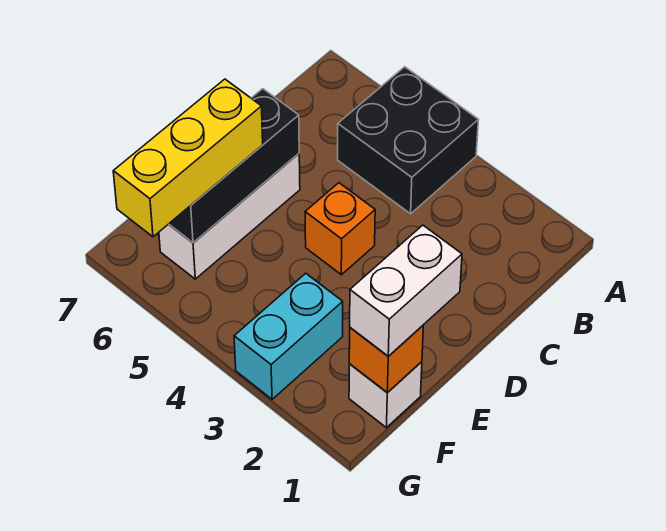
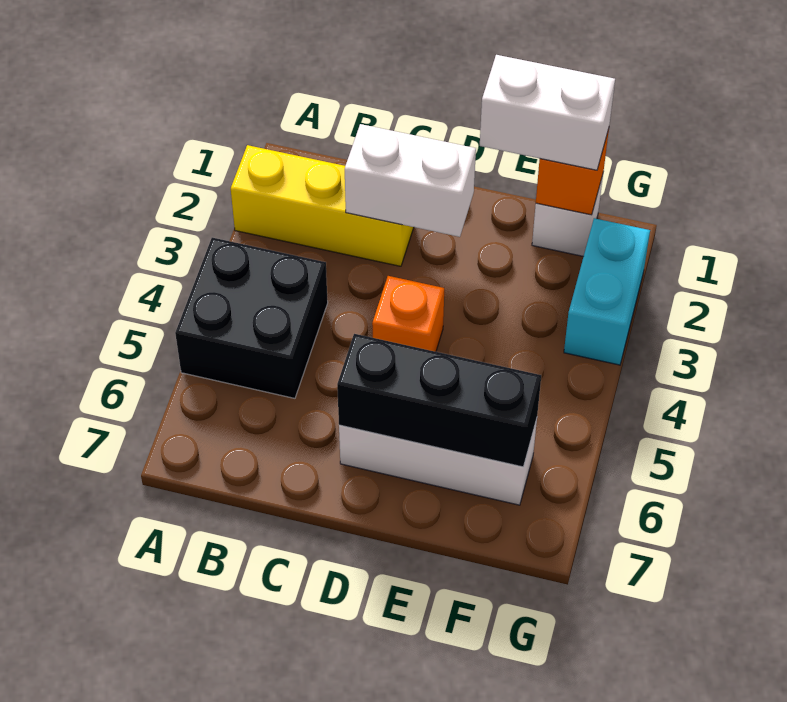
none -> white brick C2:D2 level 2
yellow brick E6:G6 level 3 -> yellow brick A2:C2 level 1
cyan brick F3:G3 level 1 -> cyan brick G2:G3 level 1

